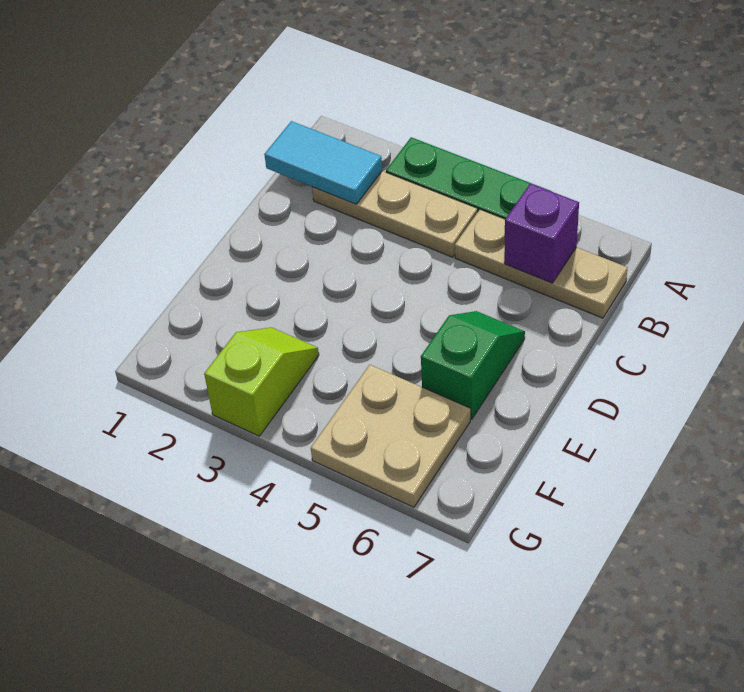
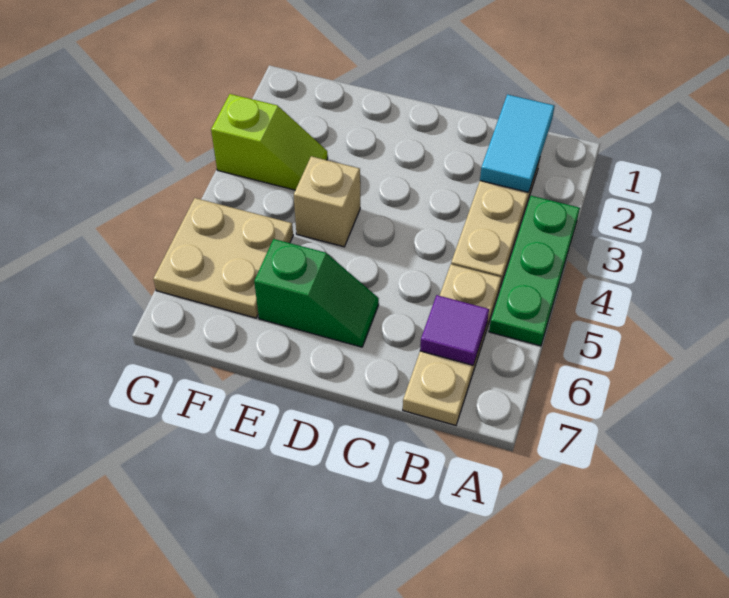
purple brick B6 level 2 -> purple tile B6 level 2
none -> tan brick E4 level 1

